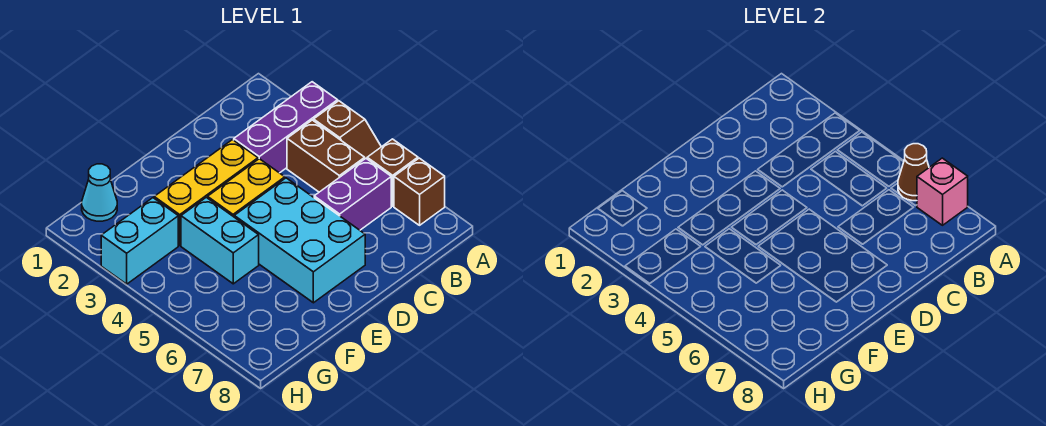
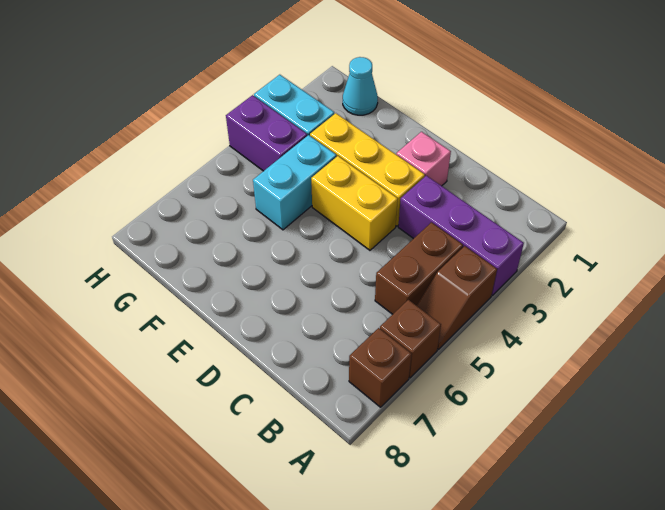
brown cone A6 level 2 -> none
pink brick A7 level 2 -> pink brick D2 level 1
purple brick B6:C6 level 1 -> purple brick G4:H4 level 1
cyan brick D5:E7 level 1 -> none

